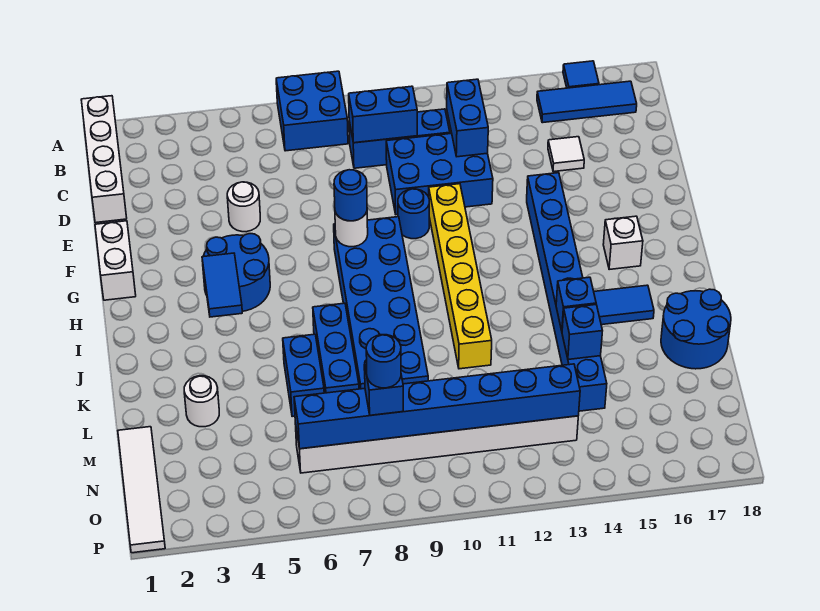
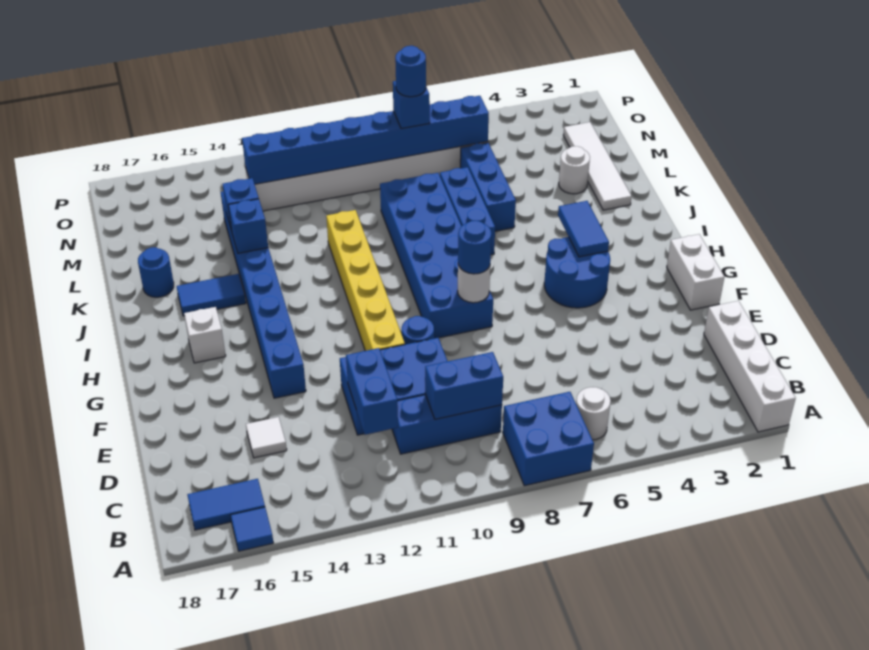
blue tile B15:B17 level 1 -> blue tile B16:B17 level 1
white round brick E5 level 1 -> white round brick B6 level 1
blue brick K6:L6 level 1 -> blue brick K6:M6 level 1
blue round brick K17:L18 level 1 -> blue round brick K17 level 1
white tile M1:P1 level 1 -> white tile K2:N2 level 1

